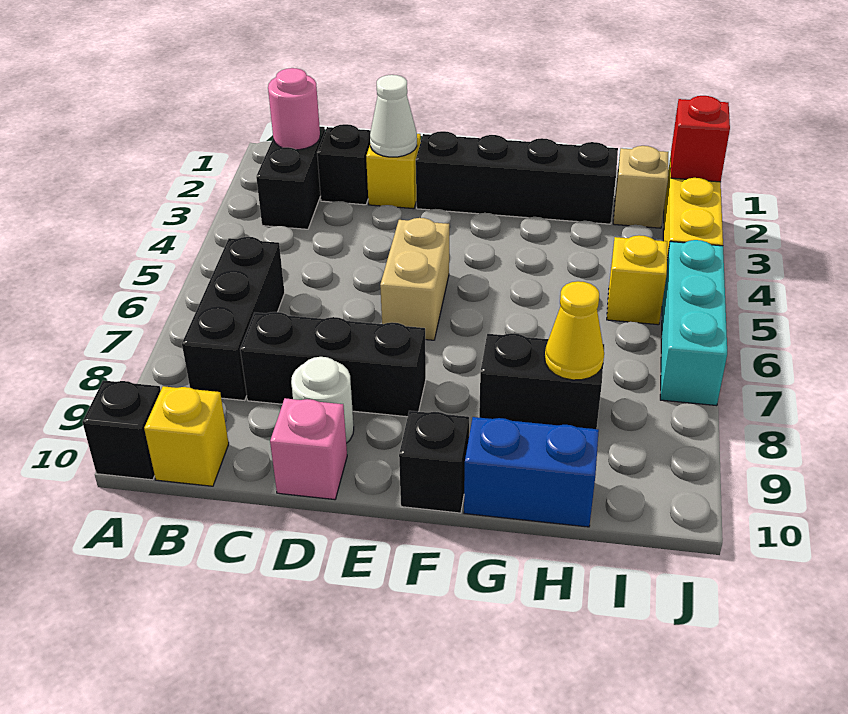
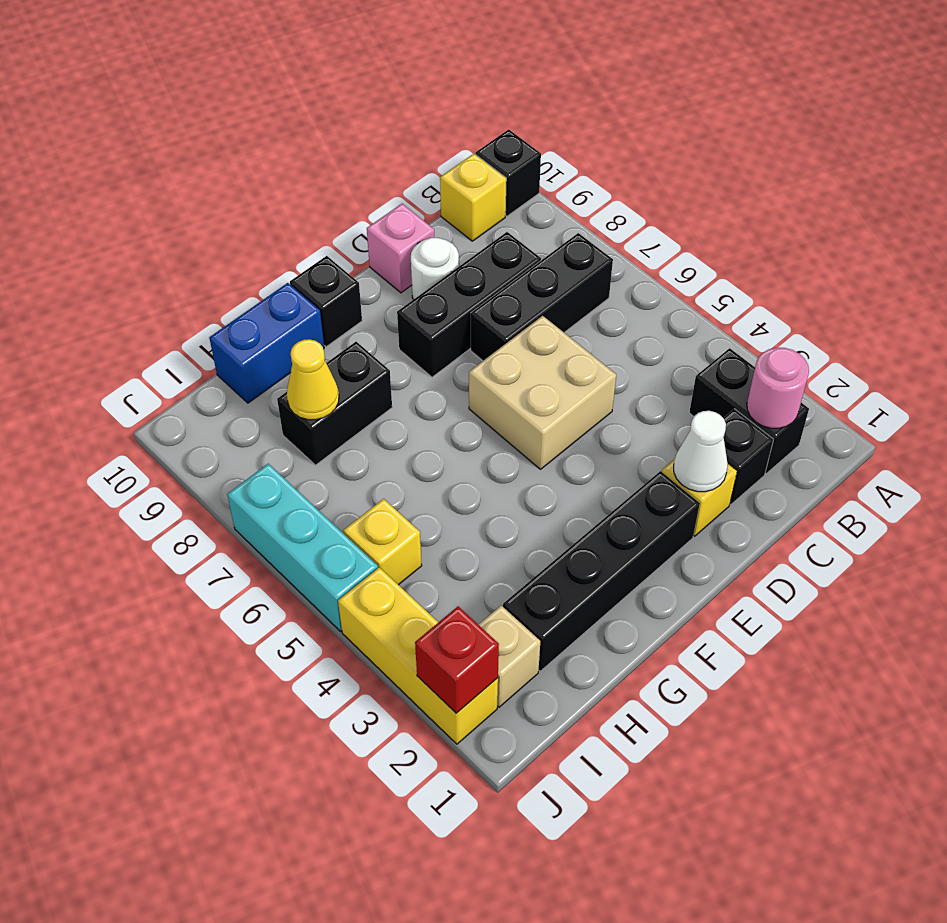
black brick B6:B8 level 1 -> black brick B7:D7 level 1
tan brick E5:E6 level 1 -> tan brick D5:E6 level 1

